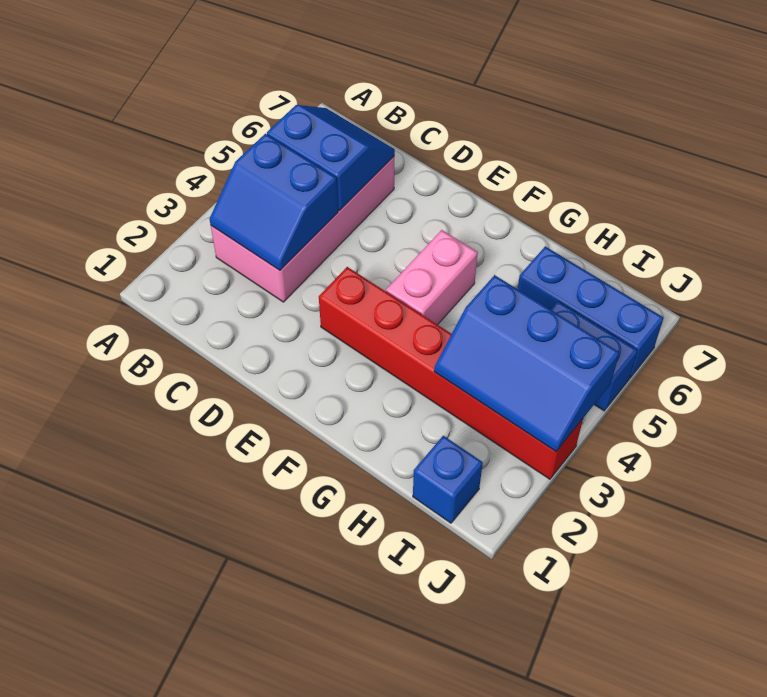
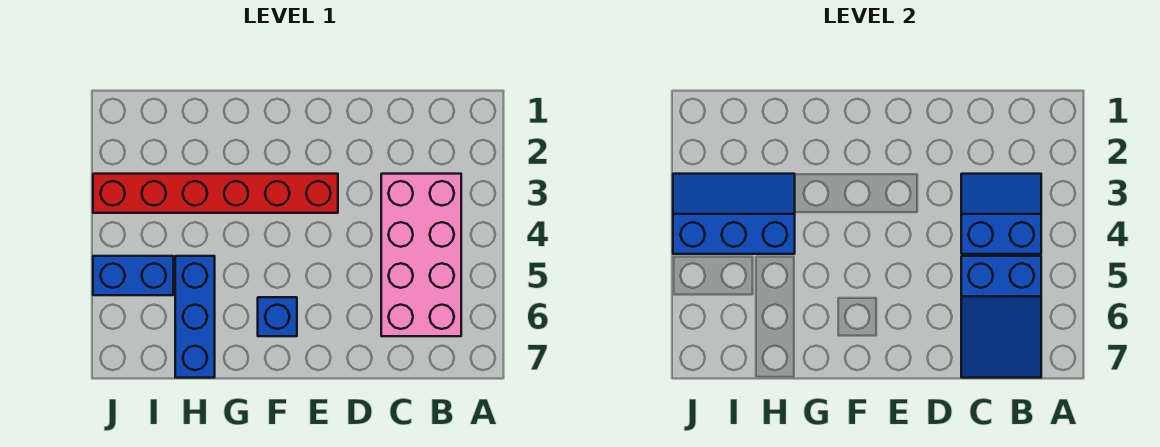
blue slope B5:C6 level 2 top 5 -> blue slope B5:C7 level 2 top 5
pink brick F4:F5 level 1 -> none
blue brick H6:J6 level 1 -> blue brick H5:H7 level 1
blue brick I1 level 1 -> blue brick F6 level 1

